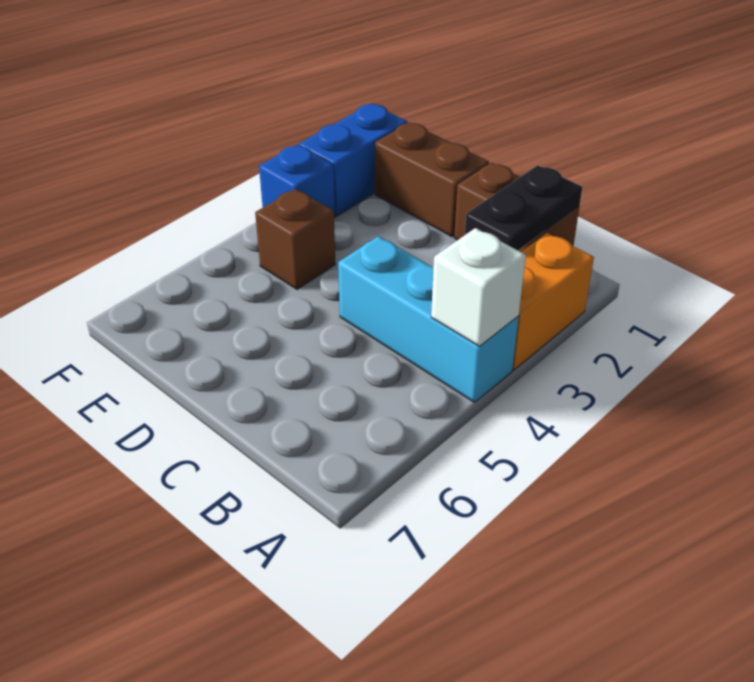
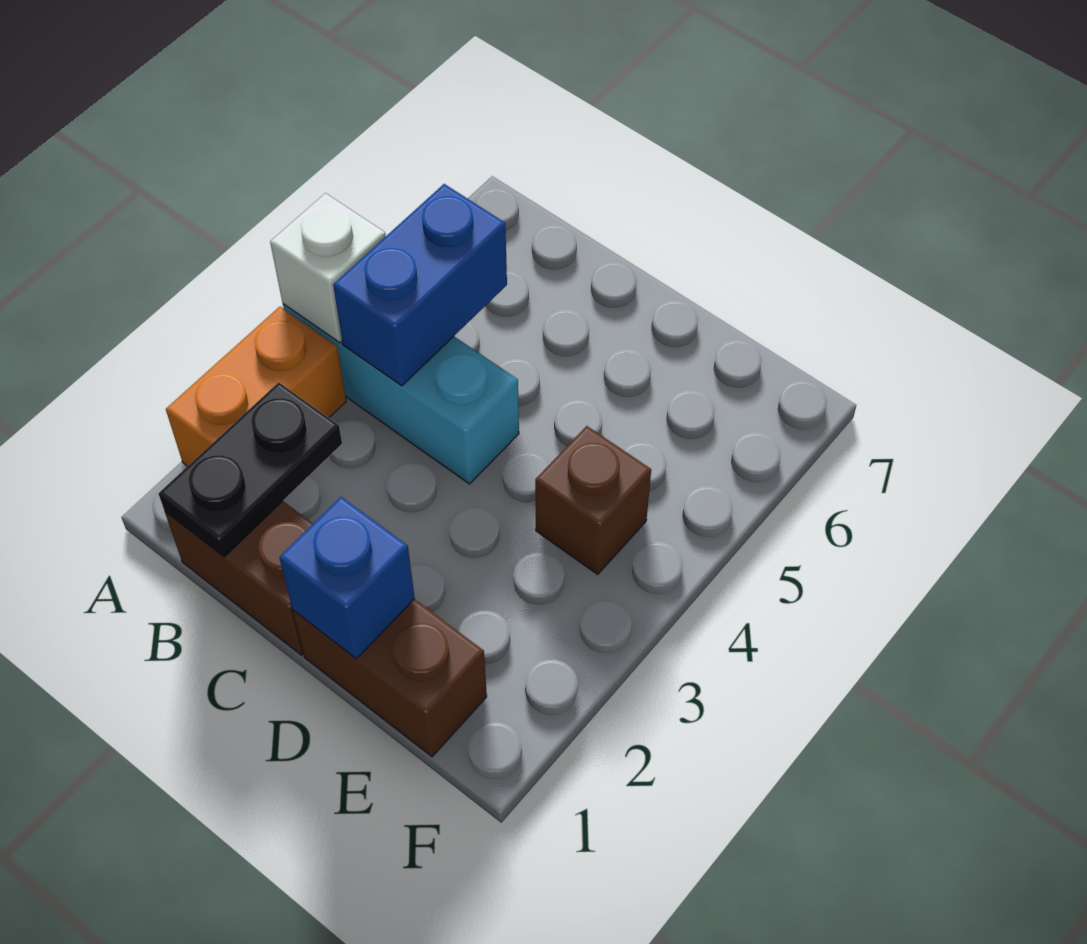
blue brick F1:F2 level 1 -> blue brick B4:B5 level 2
blue brick F3 level 1 -> blue brick D1 level 2

